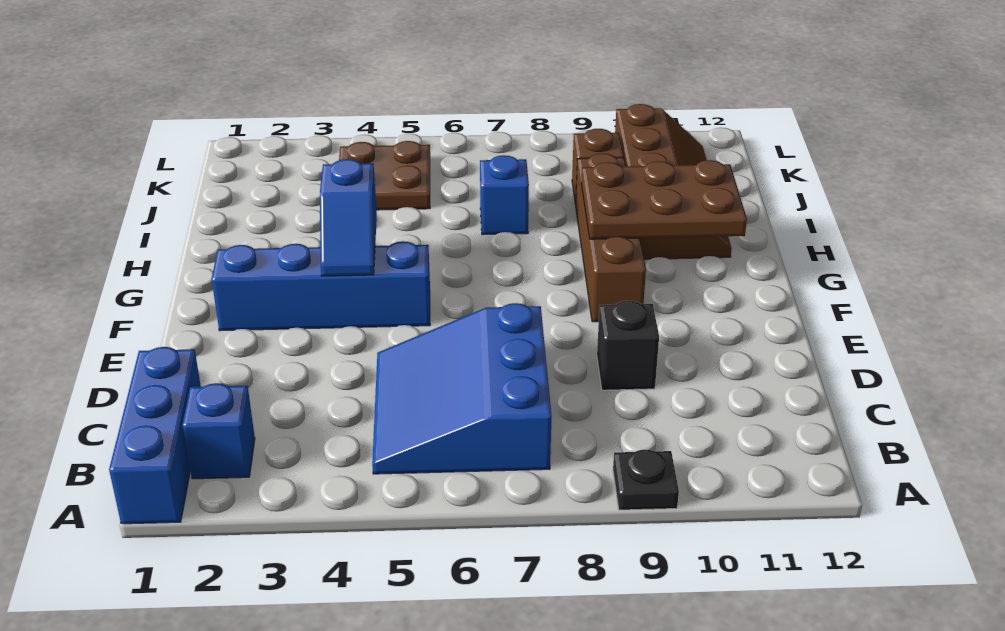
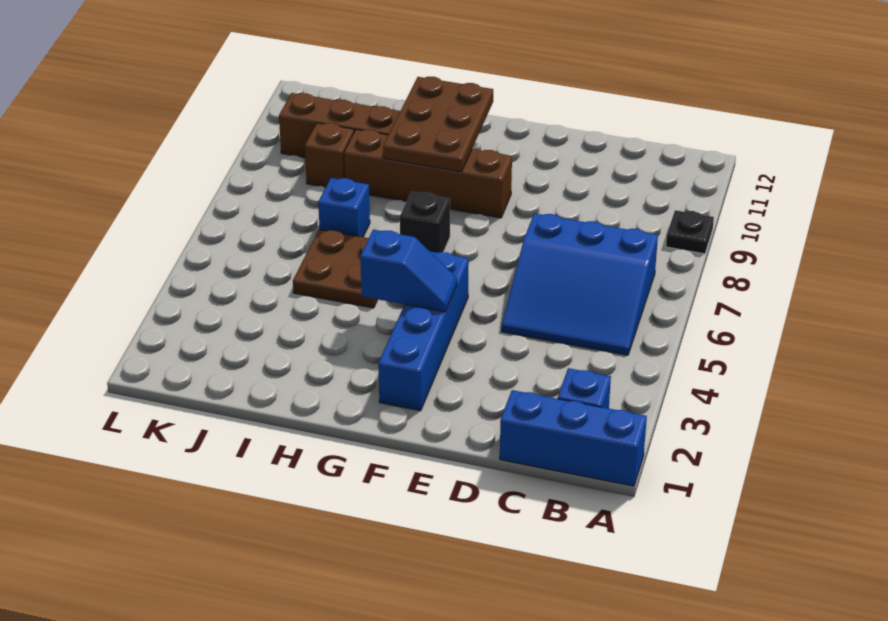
black brick D9 level 1 -> black brick G7 level 1
brown plate J4:K5 level 1 -> brown plate H5:I6 level 1

